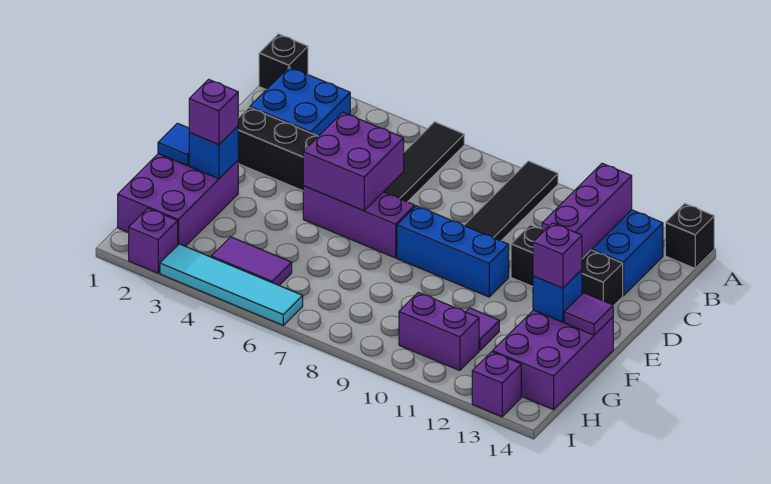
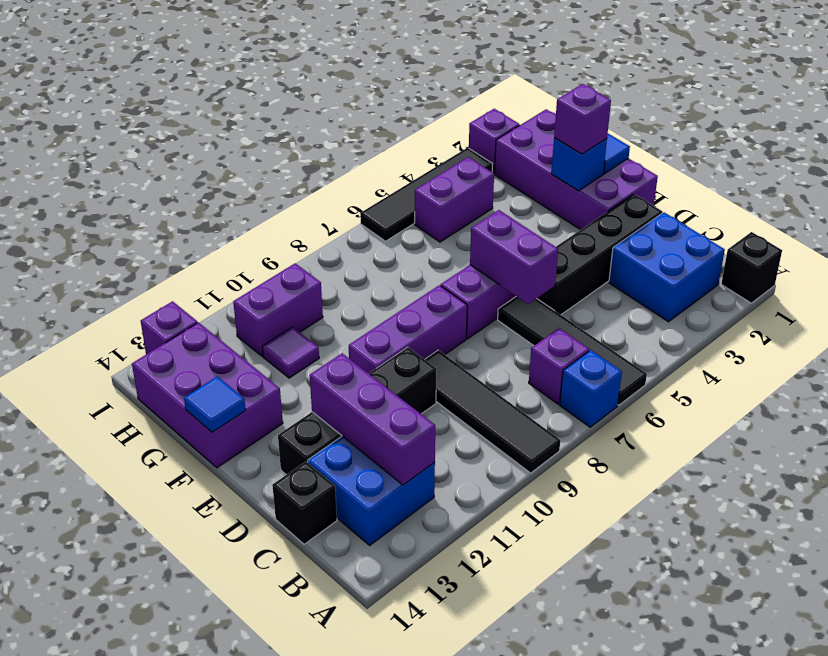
black brick A14 level 1 -> black brick C14 level 1
purple brick D5:E6 level 2 -> purple brick D6:E6 level 2
black brick D11:D13 level 1 -> black brick D10:D13 level 1
blue brick E8:E10 level 1 -> purple brick E8:E10 level 1
purple brick F1:H2 level 1 -> purple brick E1:H2 level 1
blue brick F13 level 2 -> blue brick A7 level 1
purple brick F13 level 3 -> purple brick B7 level 1
purple tile F14 level 2 -> blue tile F14 level 2
purple tile H4:H5 level 1 -> purple brick H4:H5 level 1
cyan tile I3:I6 level 1 -> black tile I3:I6 level 1

